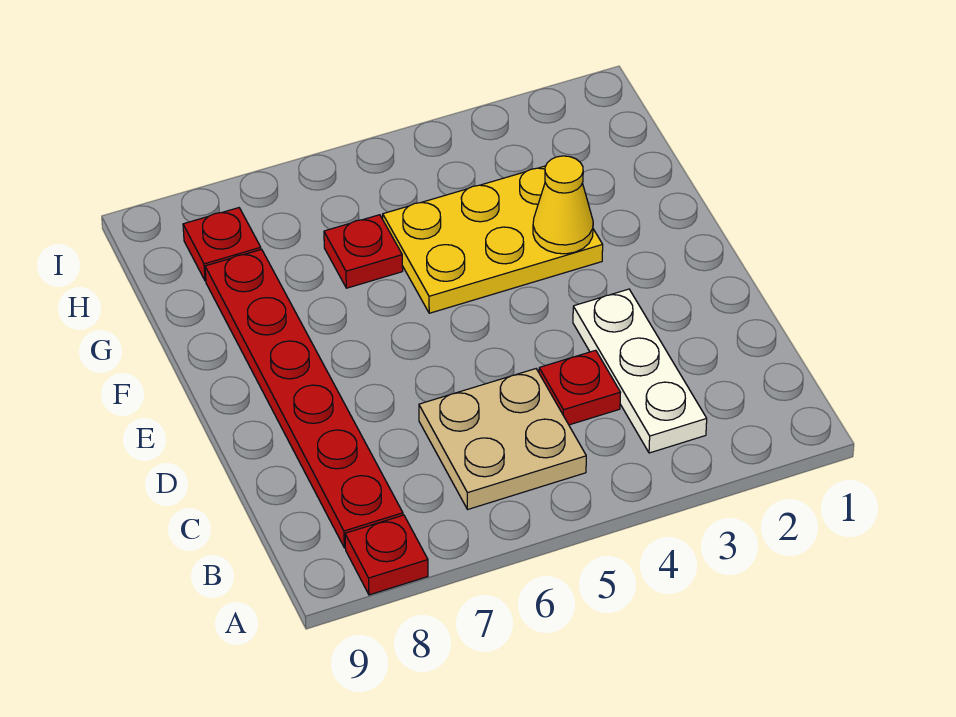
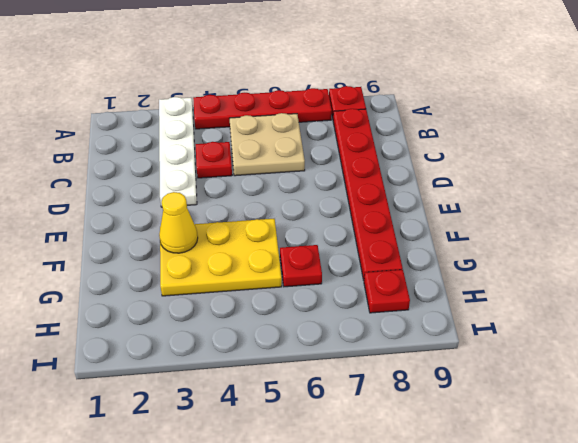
none -> red plate A4:A7 level 1
white plate B3:D3 level 1 -> white plate A3:D3 level 1

